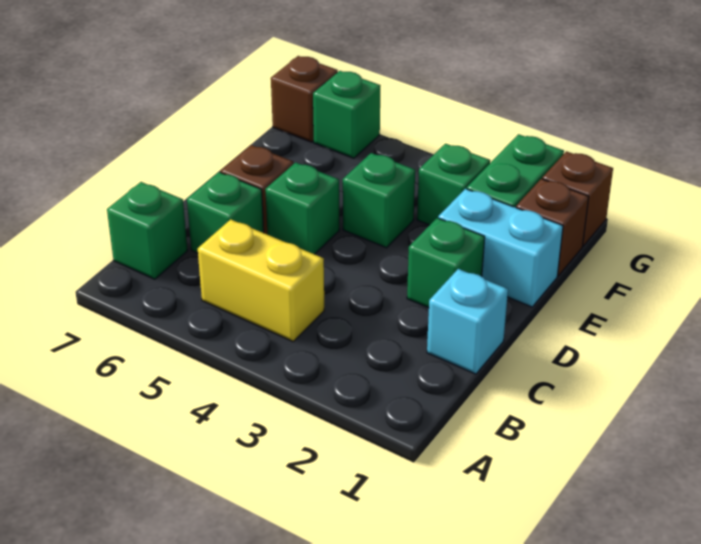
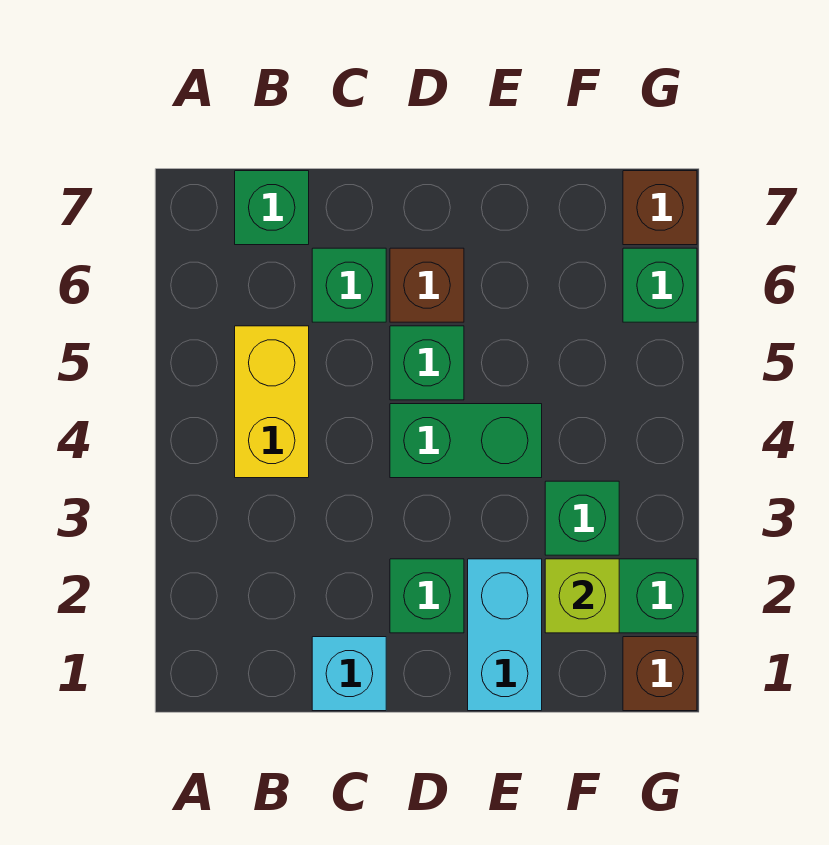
green brick E4 level 1 -> green brick D4:E4 level 1
brown brick F1 level 1 -> none
none -> lime brick F2 level 2

